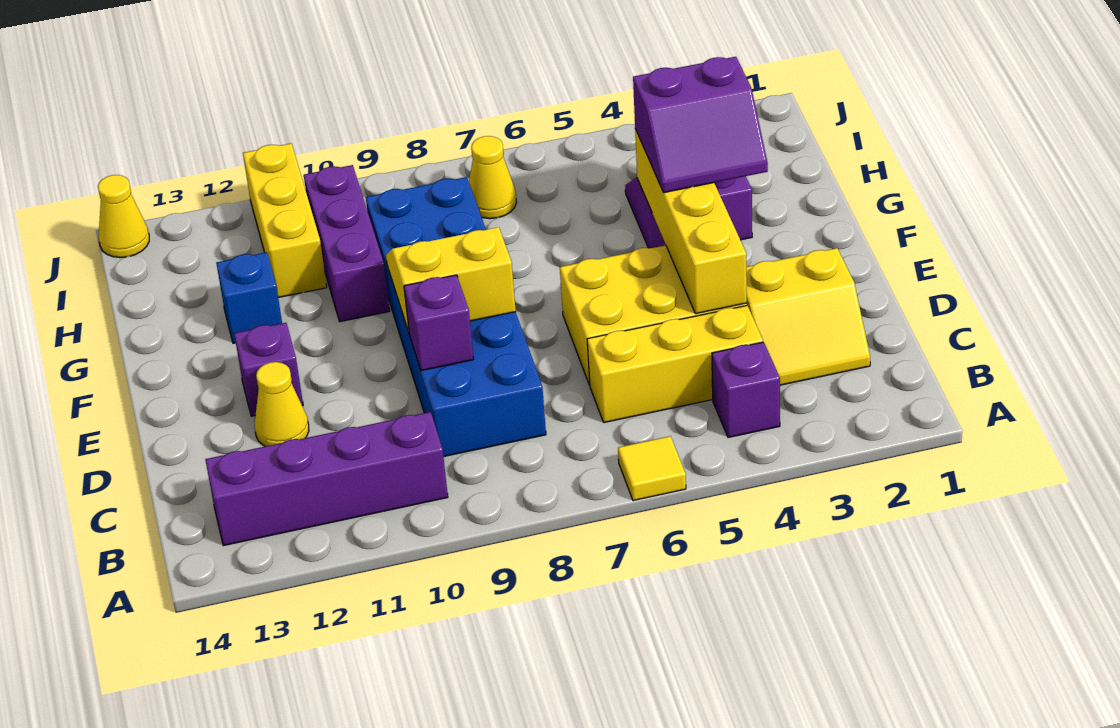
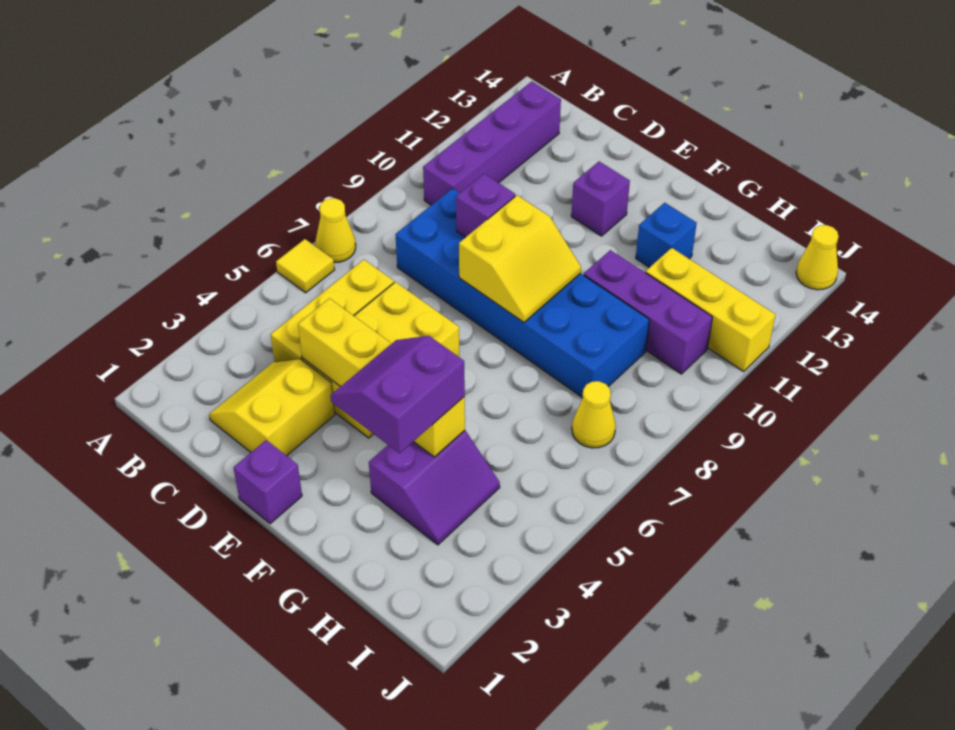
purple brick B4 level 1 -> purple brick E1 level 1
yellow cone D12 level 1 -> yellow cone A7 level 1

